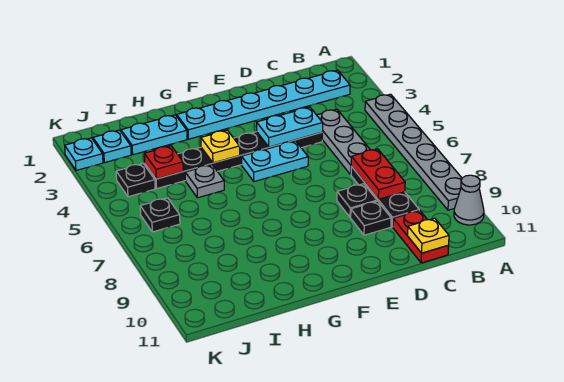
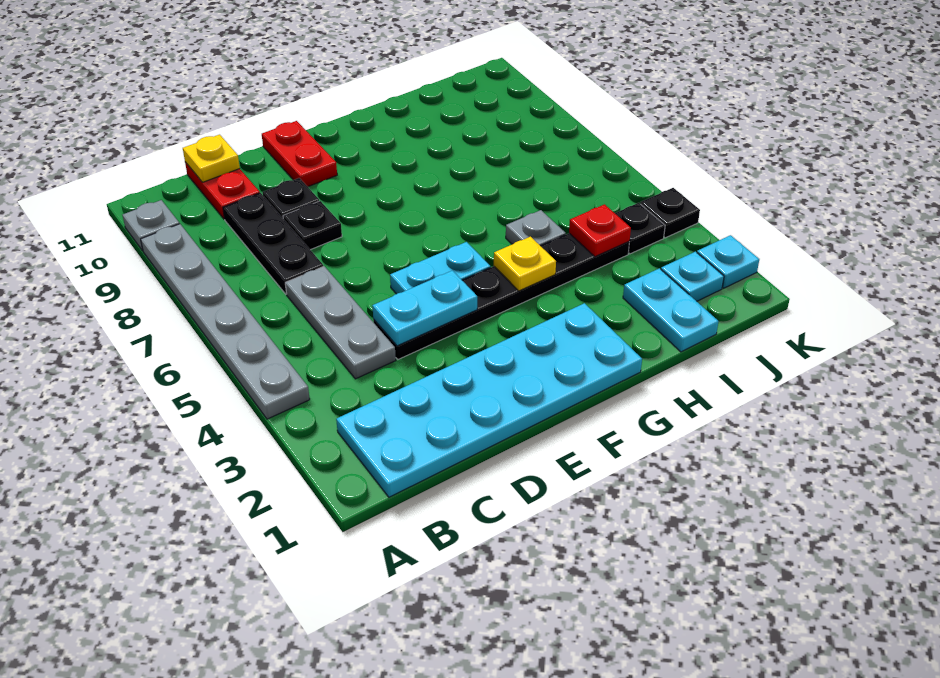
grey cone A10 level 1 -> grey plate A10 level 1
cyan plate B2:G2 level 1 -> cyan plate B1:G2 level 1
red plate C7:C8 level 2 -> red plate E10:E11 level 1
cyan plate H2:I2 level 1 -> cyan plate I1:I2 level 1
black plate J6 level 1 -> black plate K4 level 1

